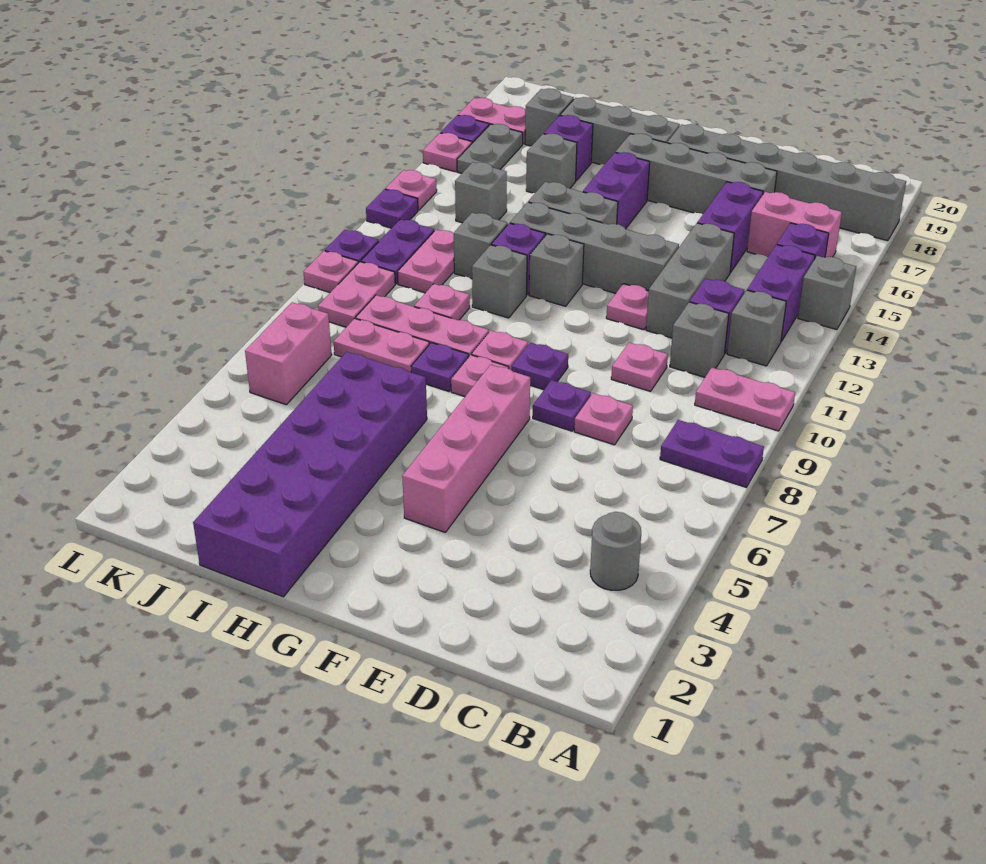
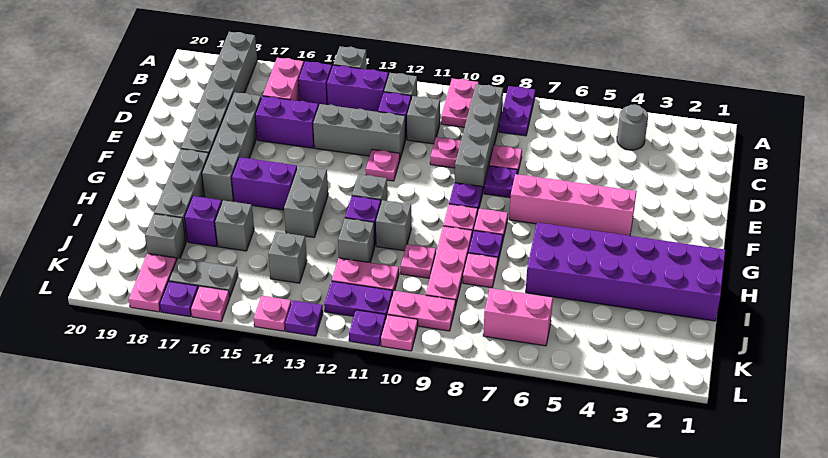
grey brick E13:H13 level 1 -> grey brick B9:E9 level 1
pink plate I8:J8 level 1 -> pink plate I8 level 1

